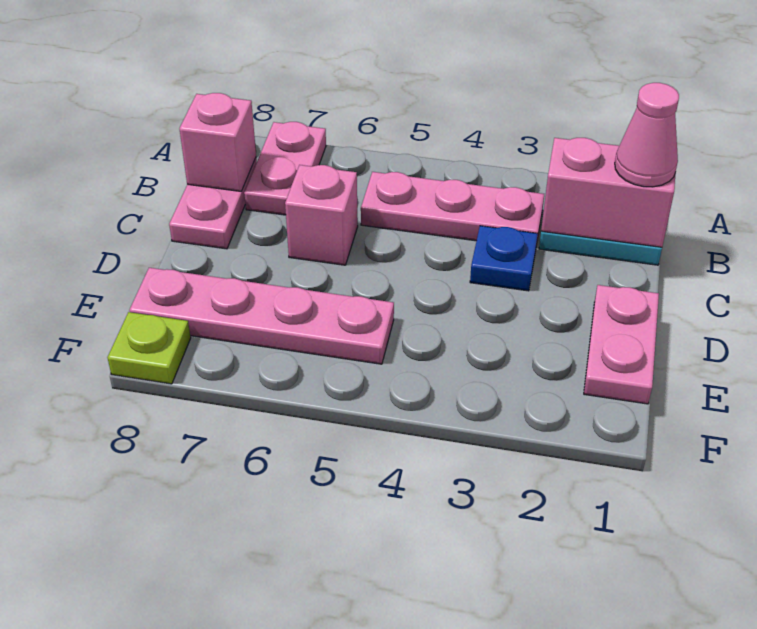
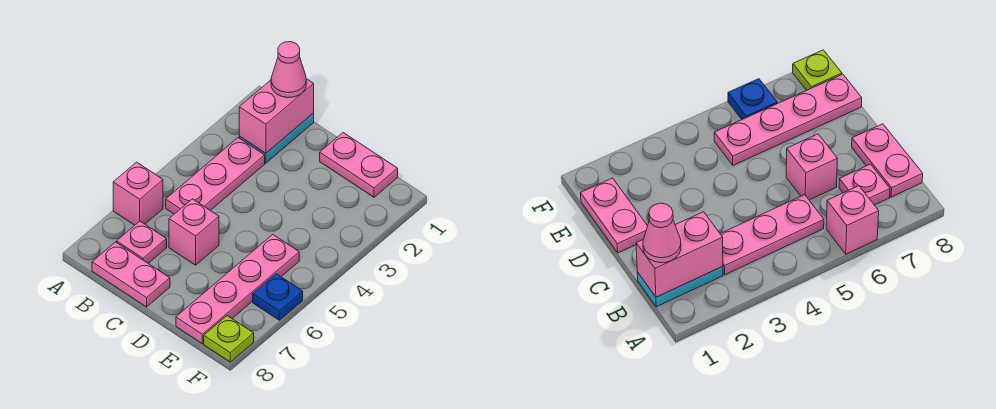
pink plate A7:B7 level 1 -> pink plate B7 level 1
pink brick B8 level 2 -> pink brick A6 level 1
blue plate C3 level 1 -> blue plate F6 level 1

